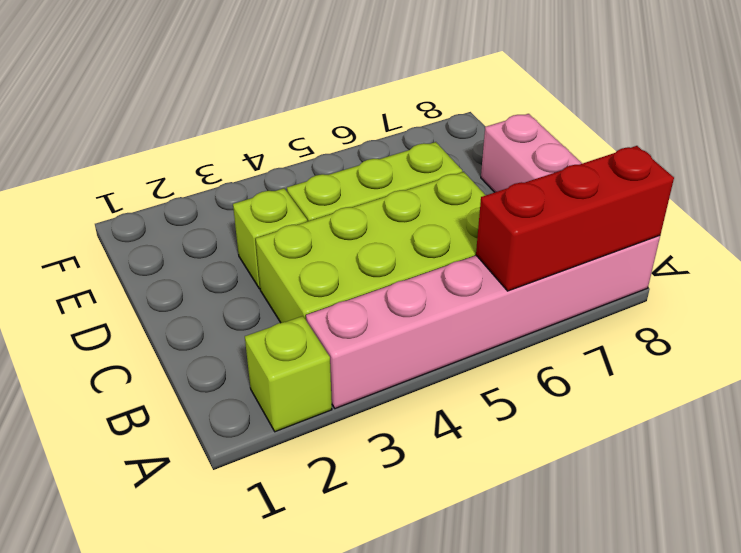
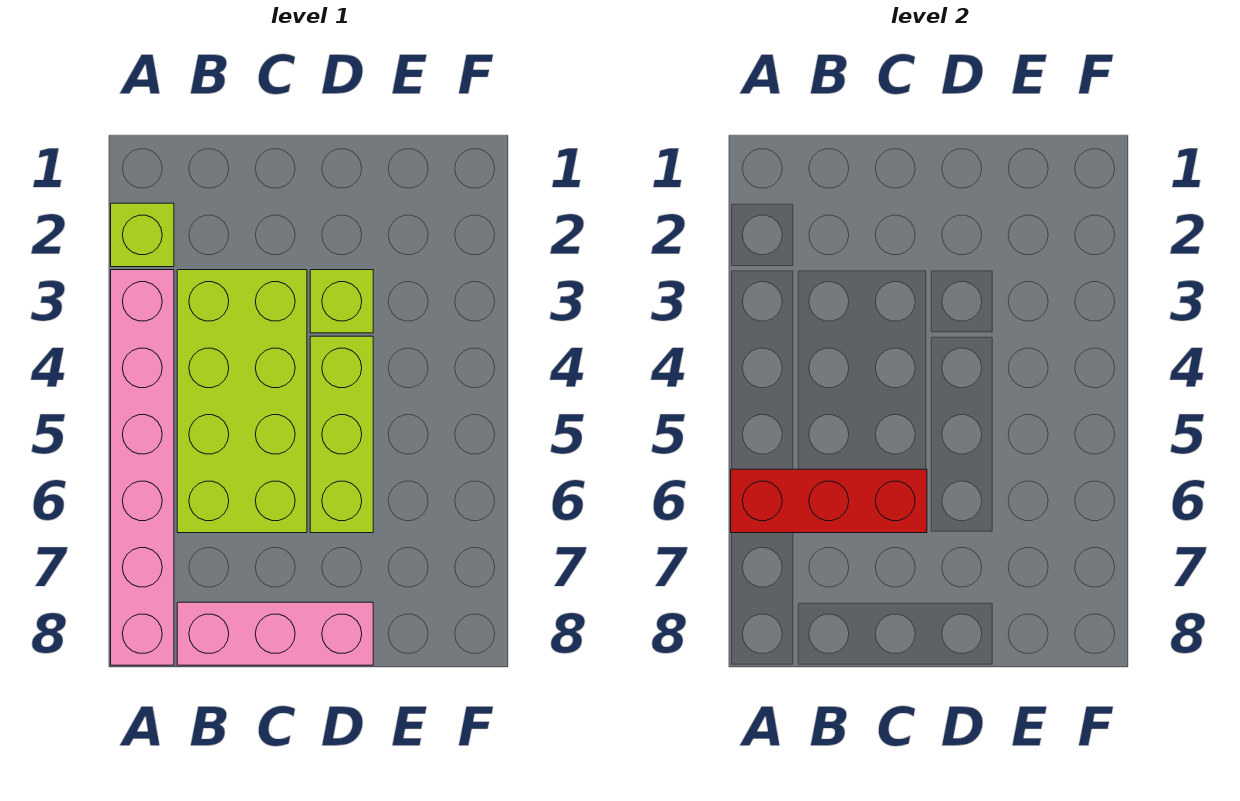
red brick A6:A8 level 2 -> red brick A6:C6 level 2

